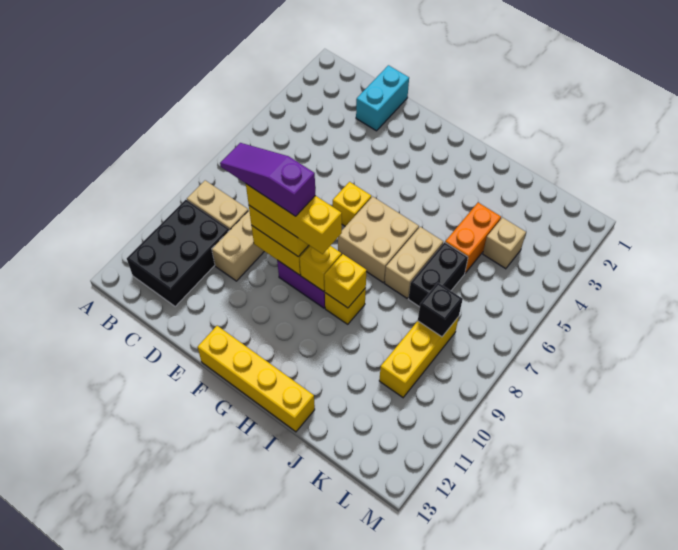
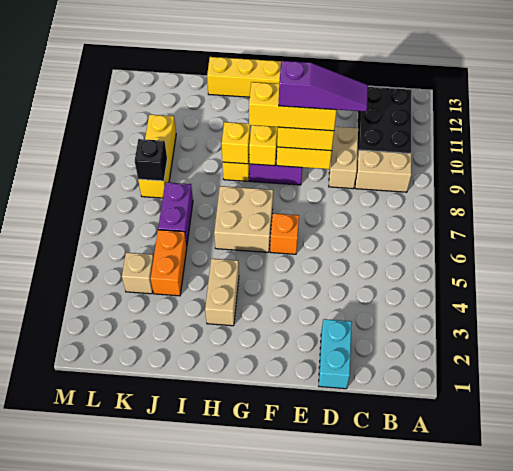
yellow brick F6 level 1 -> orange brick F6 level 1
tan brick I6:I7 level 1 -> tan brick H3:H4 level 1
black brick J6:J7 level 1 -> purple brick J6:J7 level 1

